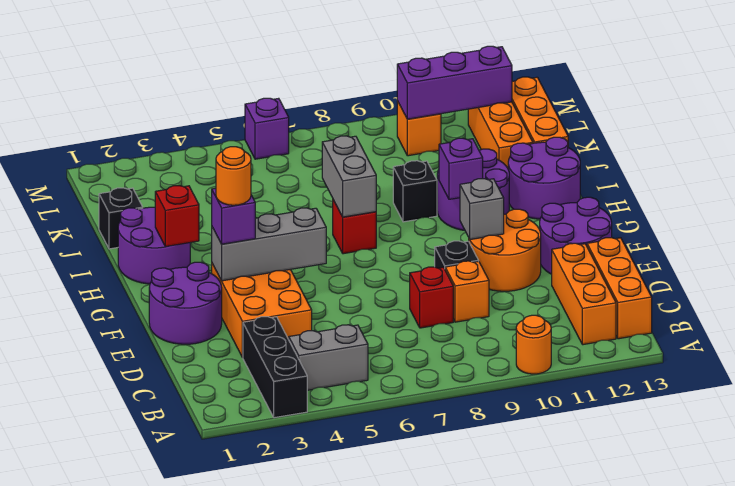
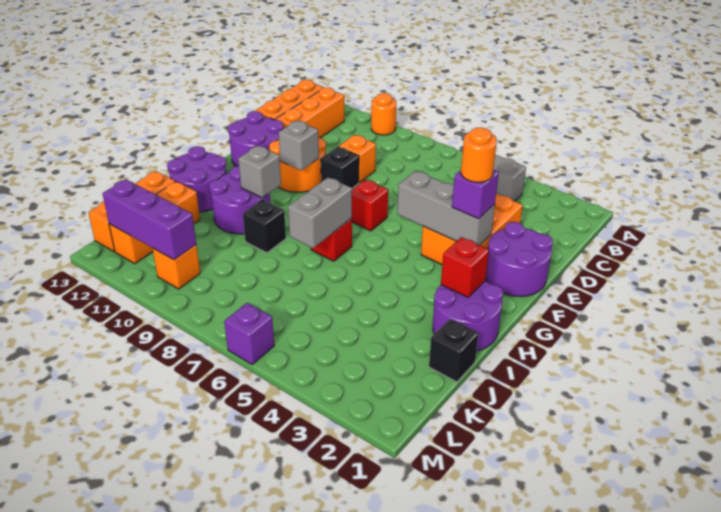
black brick A3:C3 level 1 -> none
red brick D8 level 1 -> red brick F7 level 1
purple brick H10 level 2 -> grey brick H10 level 2

